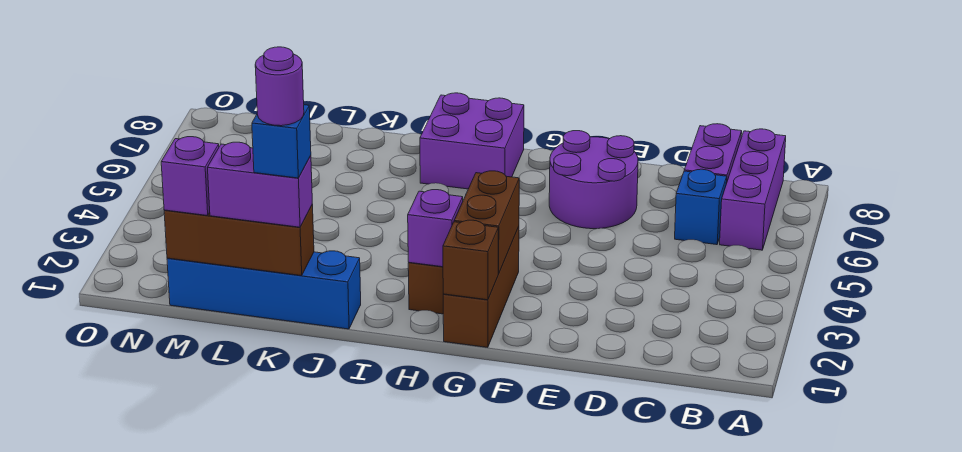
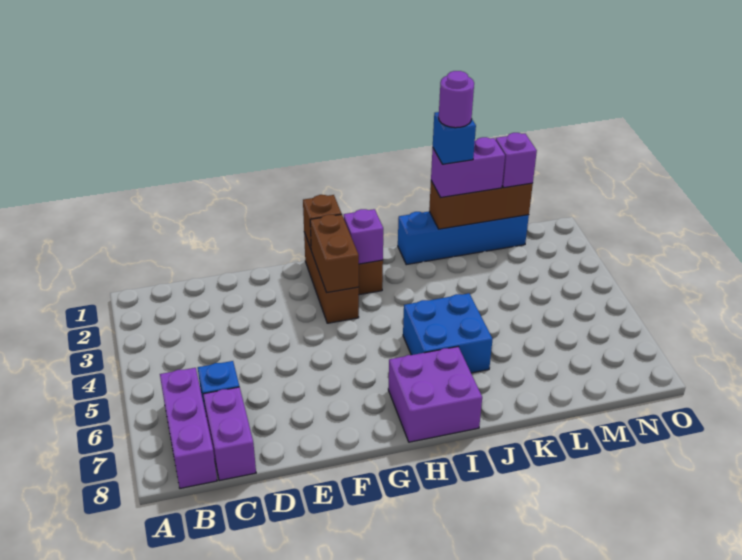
purple round brick E6:F7 level 1 -> none
none -> blue brick I5:J6 level 1

